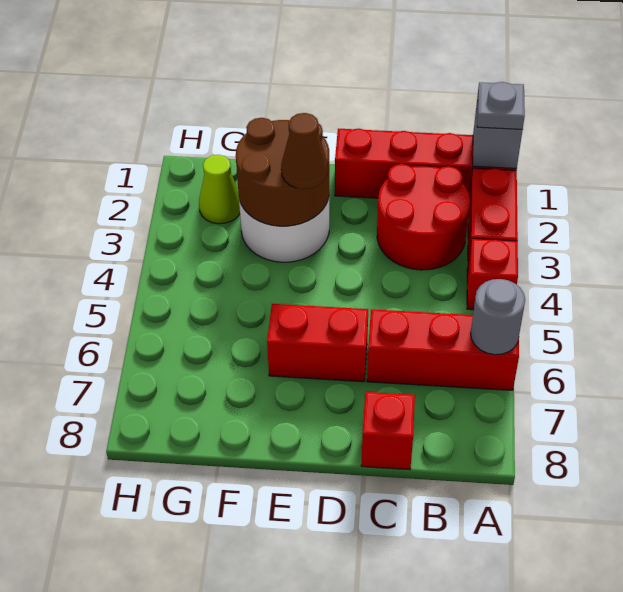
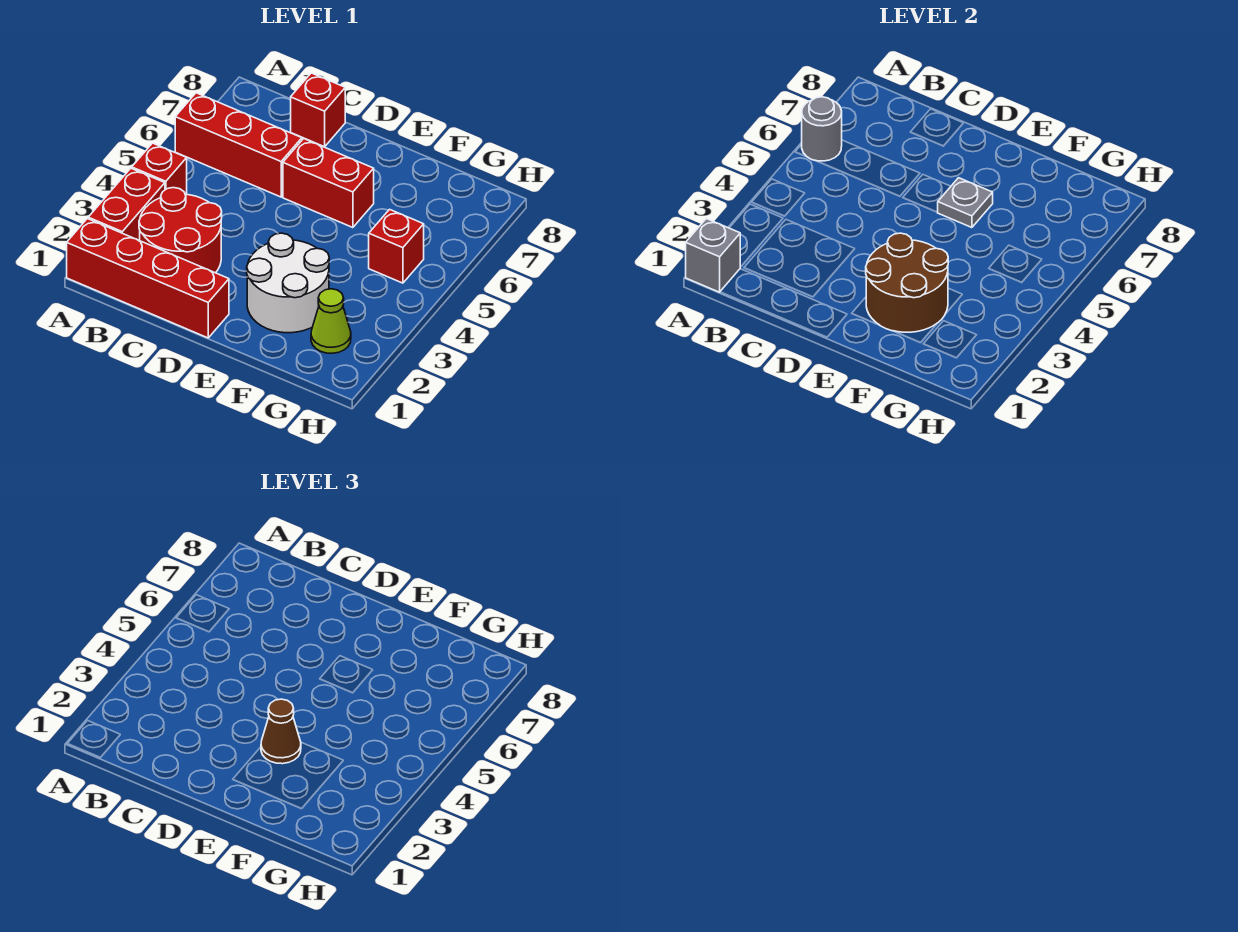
grey plate A1 level 3 -> grey plate E6 level 2
none -> red brick G5 level 1

